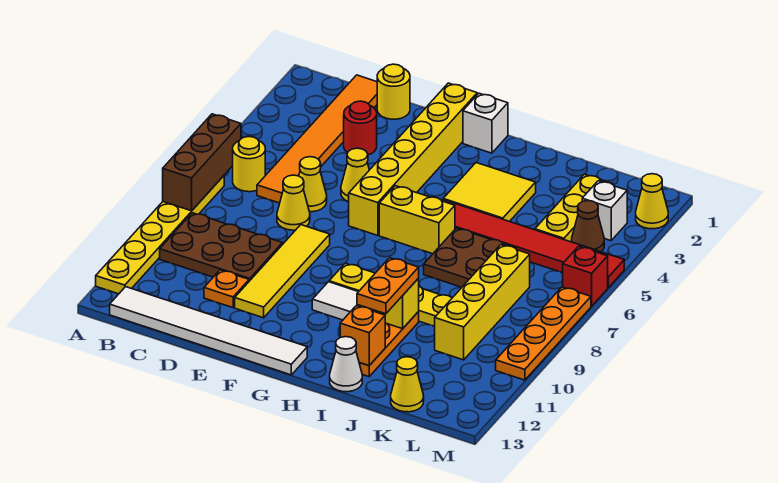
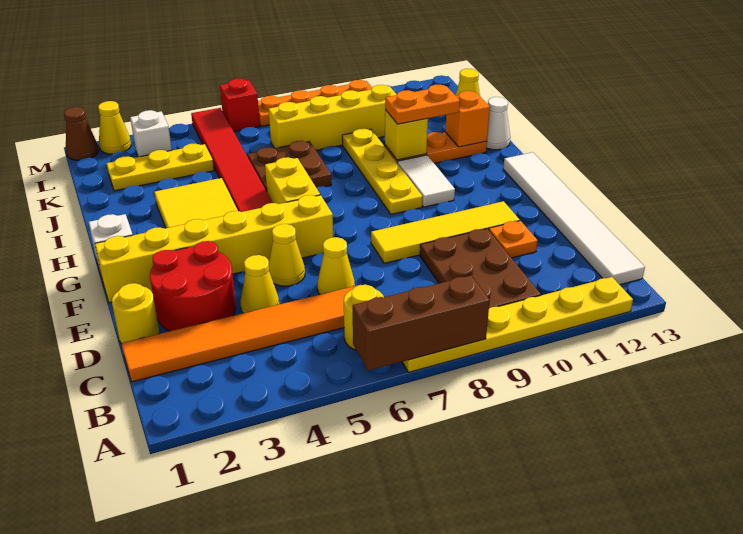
red round brick D3 level 1 -> red round brick D2:E3 level 1
yellow cone D7 level 1 -> yellow cone D4 level 1
brown cone L4 level 1 -> brown cone M1 level 1

